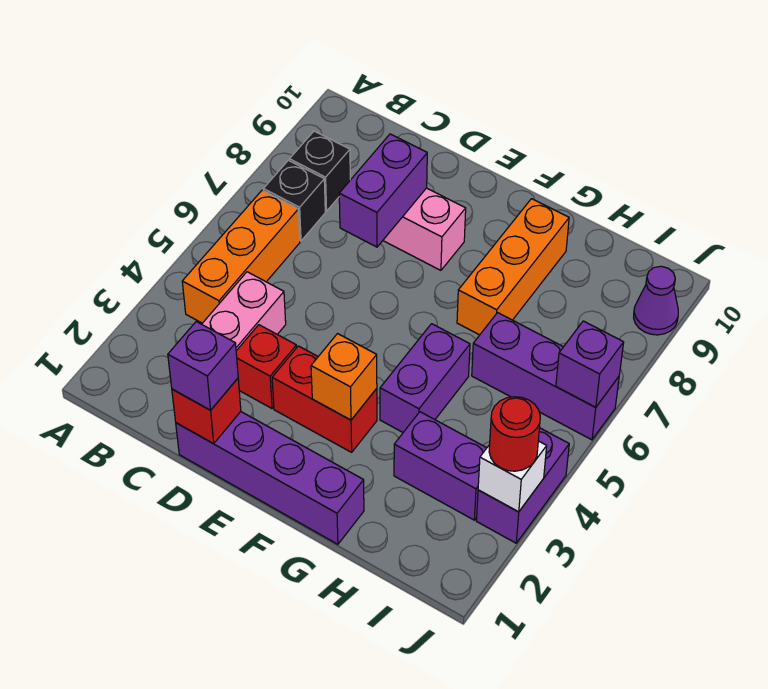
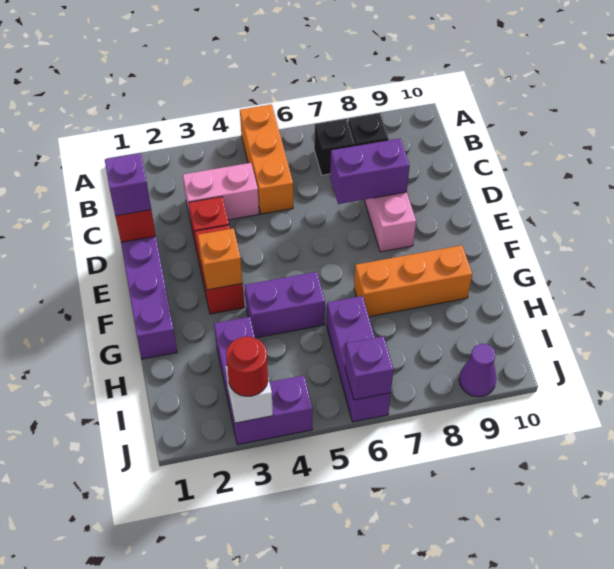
orange brick B4:B6 level 1 -> orange brick A5:C5 level 1

